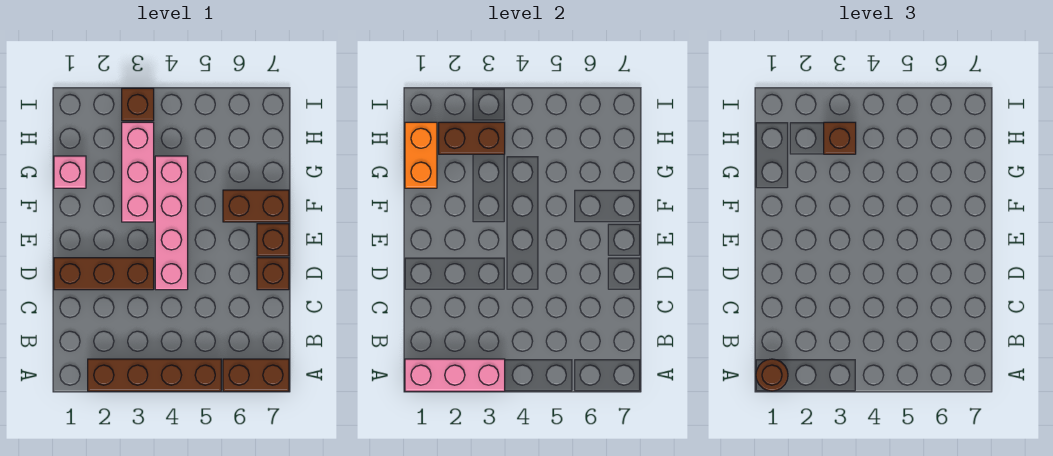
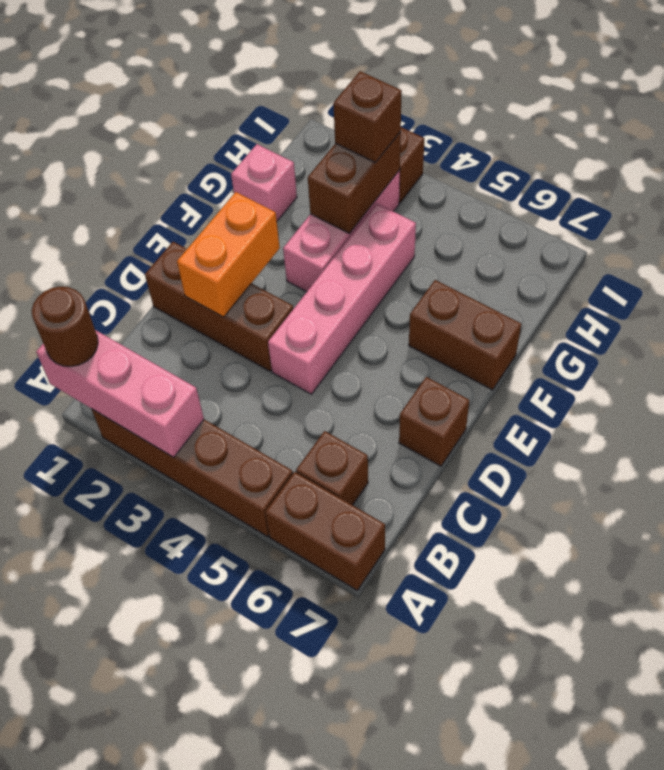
brown brick E7 level 1 -> brown brick B6 level 1
orange brick G1:H1 level 2 -> orange brick D2:E2 level 2
brown brick H2:H3 level 2 -> brown brick G3:H3 level 2

